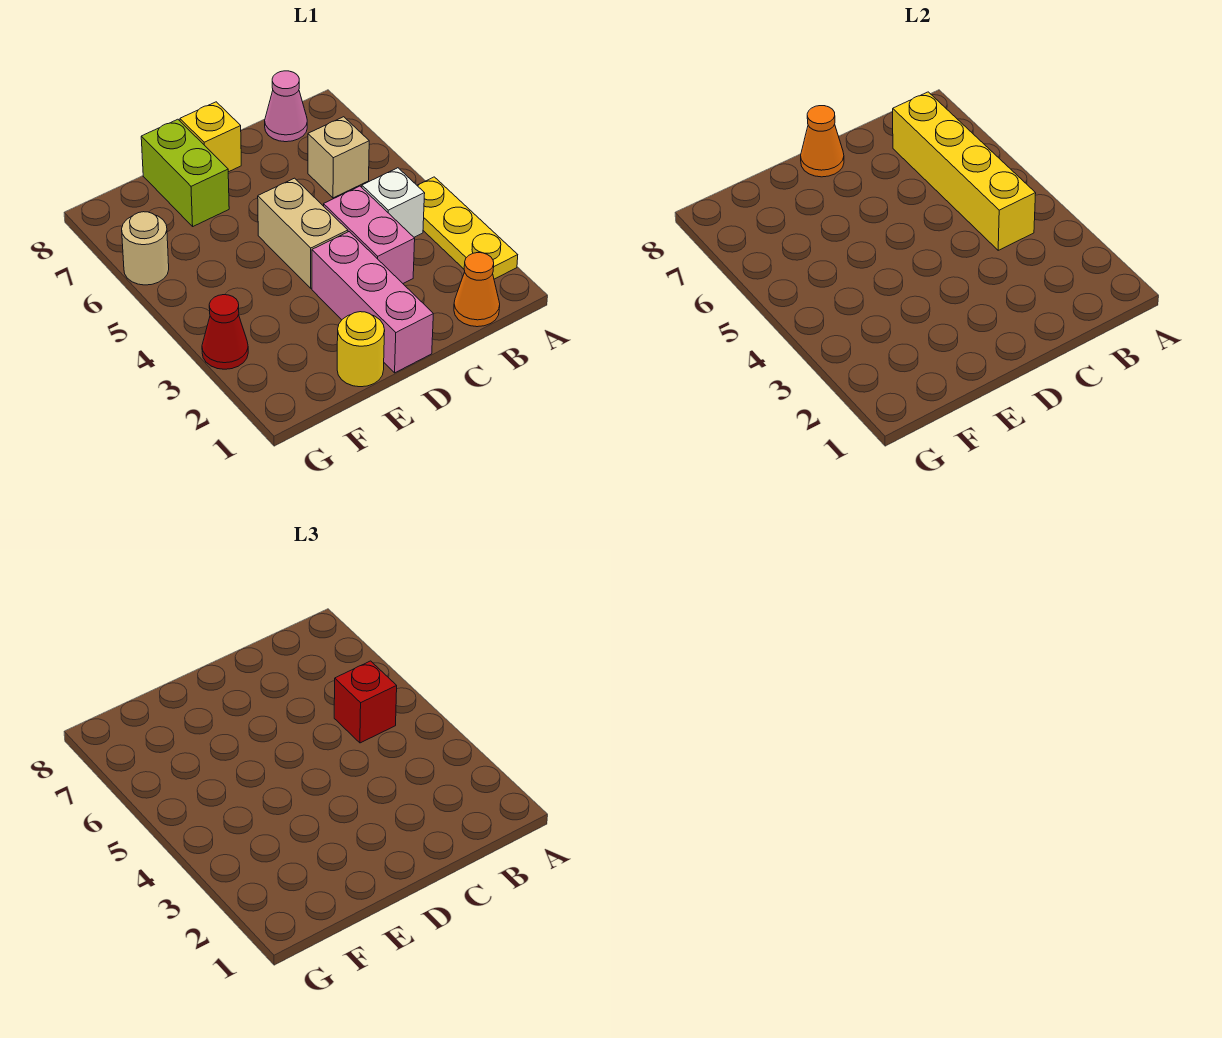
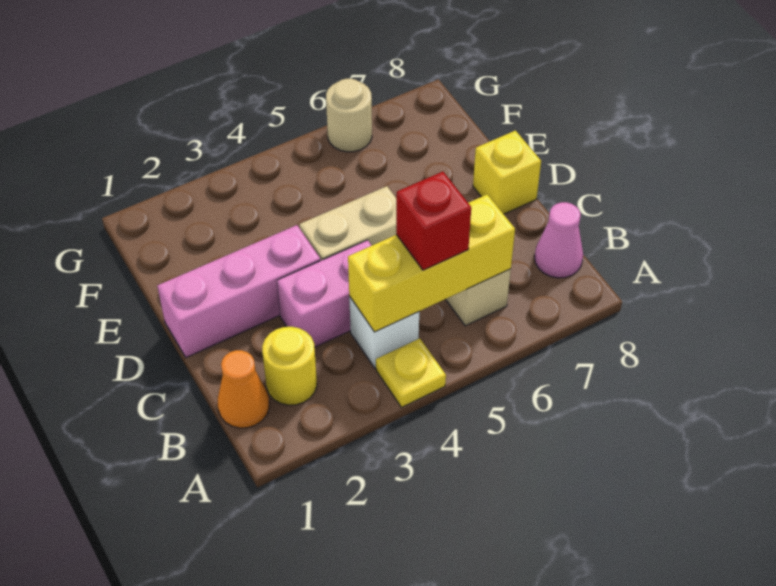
yellow plate A2:A4 level 1 -> yellow plate A4 level 1
yellow brick B4:B7 level 2 -> yellow brick B4:B6 level 2
orange cone D8 level 2 -> none
yellow round brick E1 level 1 -> yellow round brick B2 level 1
lime brick E7:E8 level 1 -> none
red cone G3 level 1 -> none

